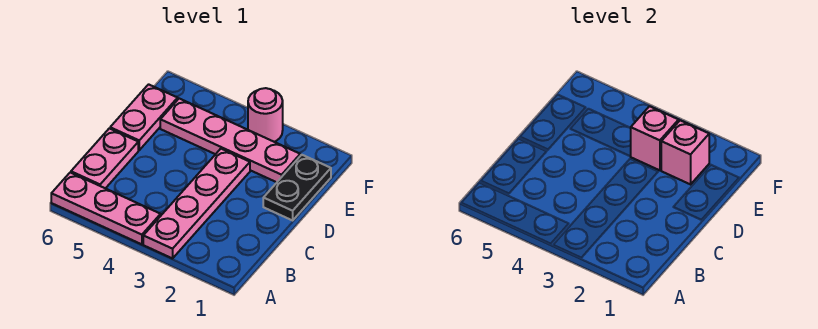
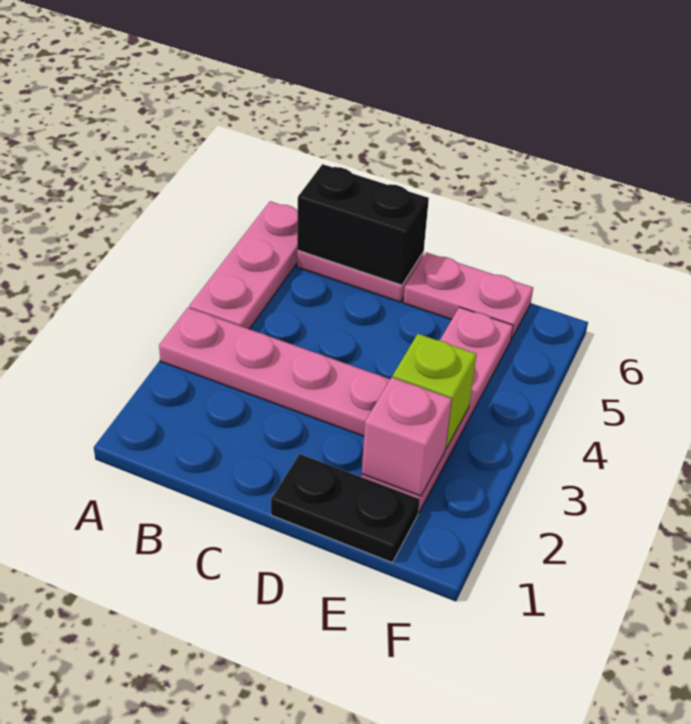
none -> black brick B6:C6 level 2
pink brick E3 level 2 -> lime brick E3 level 2
pink round brick F3 level 1 -> none

